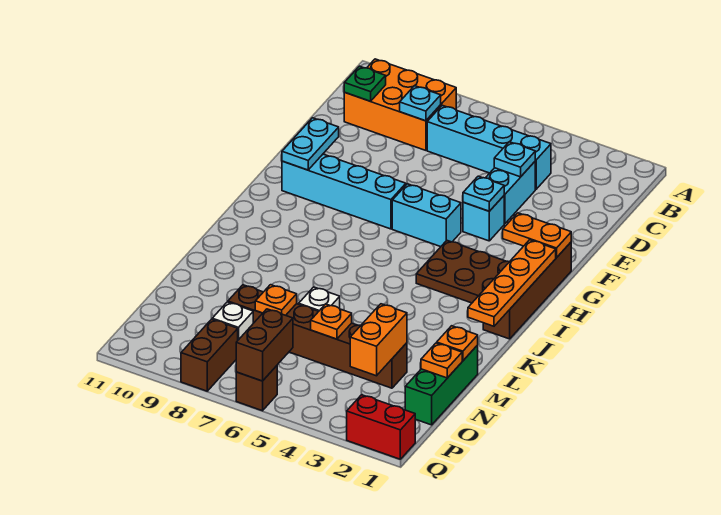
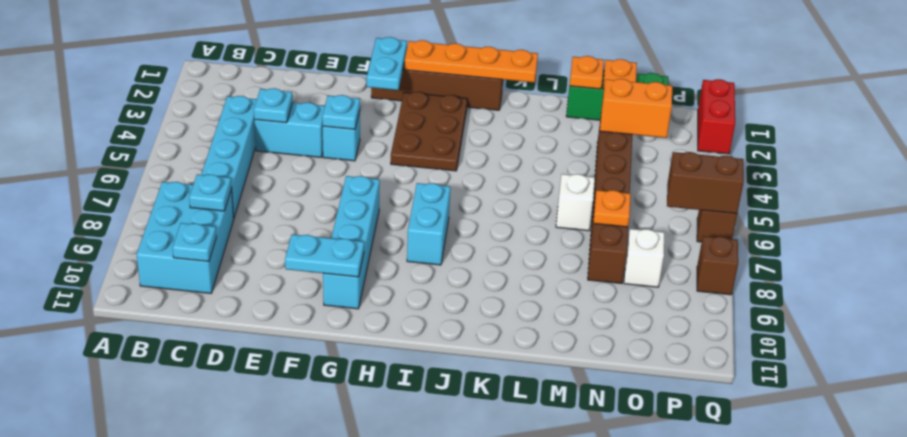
orange brick B8:C10 level 1 -> cyan brick B8:C10 level 1
green plate C10 level 2 -> cyan plate C10 level 2
orange plate G1:G2 level 2 -> cyan plate G1:G2 level 2
cyan brick G5:G6 level 1 -> cyan brick I7:I8 level 1
orange plate N5 level 2 -> none
brown brick P8:Q8 level 1 -> brown brick Q8 level 1

